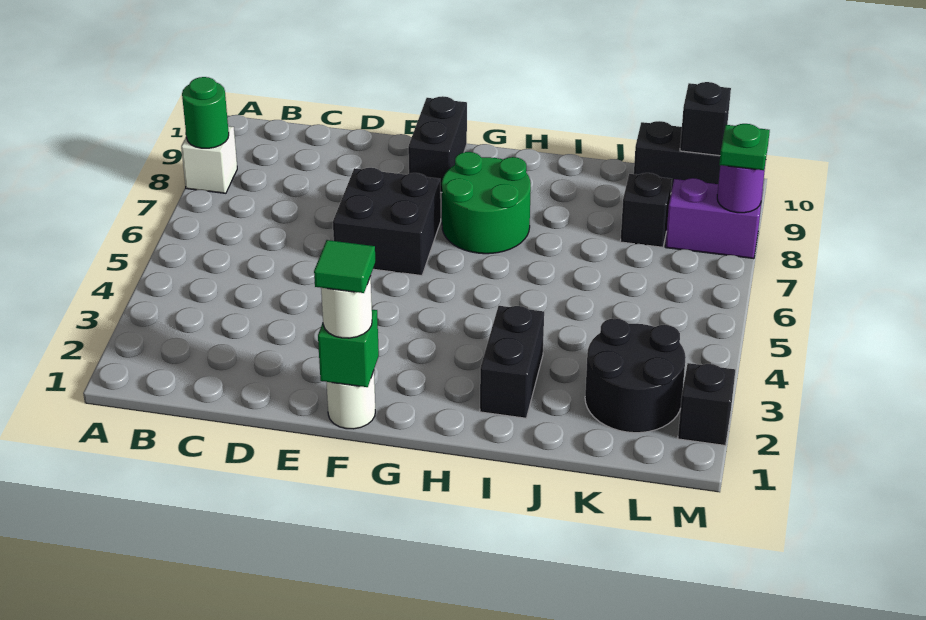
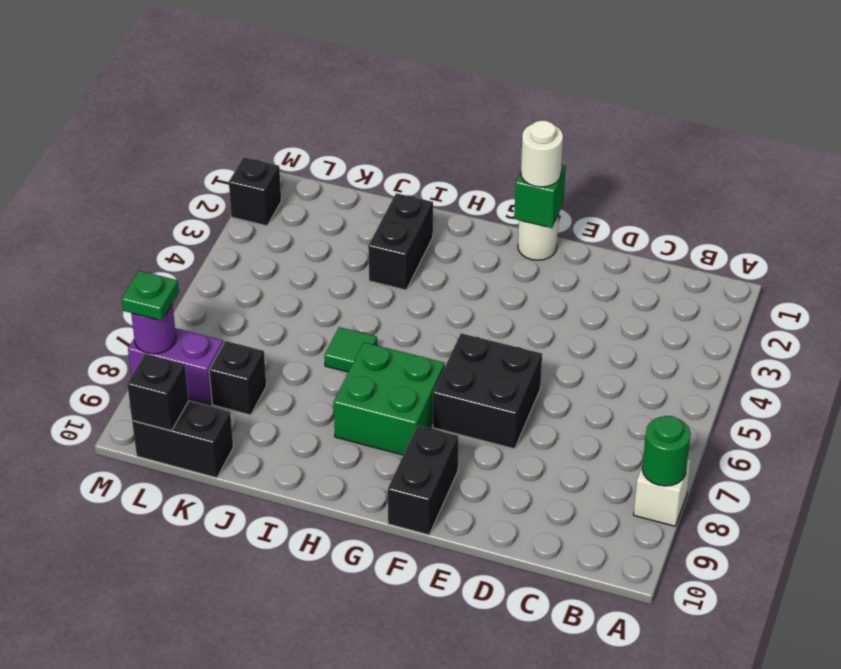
green tile F1 level 4 -> green tile I6 level 1
green round brick G7:H8 level 1 -> green brick G7:H8 level 1
black round brick K2:L3 level 1 -> none

